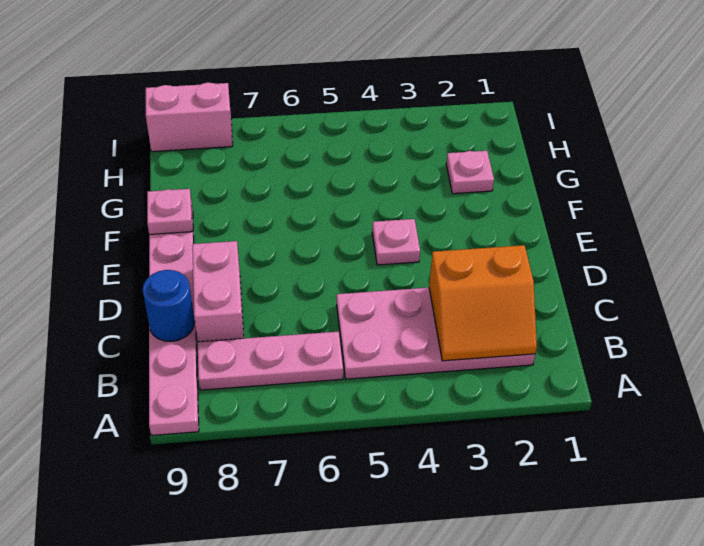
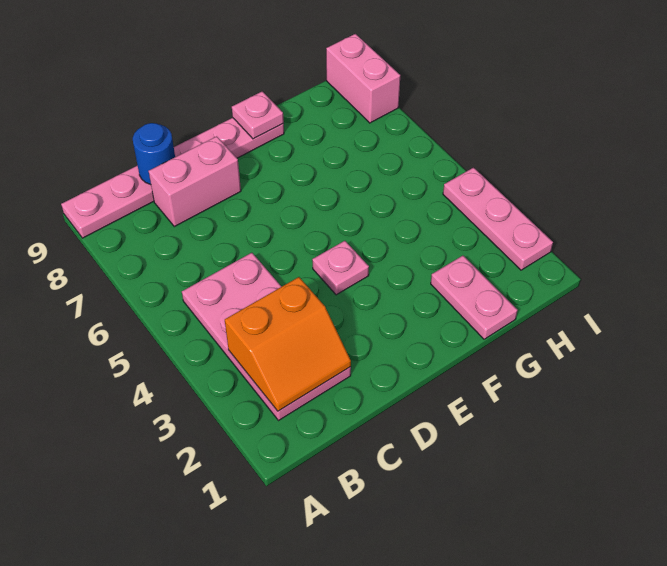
orange slope B2:C3 level 2 top C -> orange slope B2:C3 level 2 top 3
pink plate B6:B8 level 1 -> pink plate I2:I4 level 1
pink plate G2 level 1 -> pink plate G1:G2 level 1

